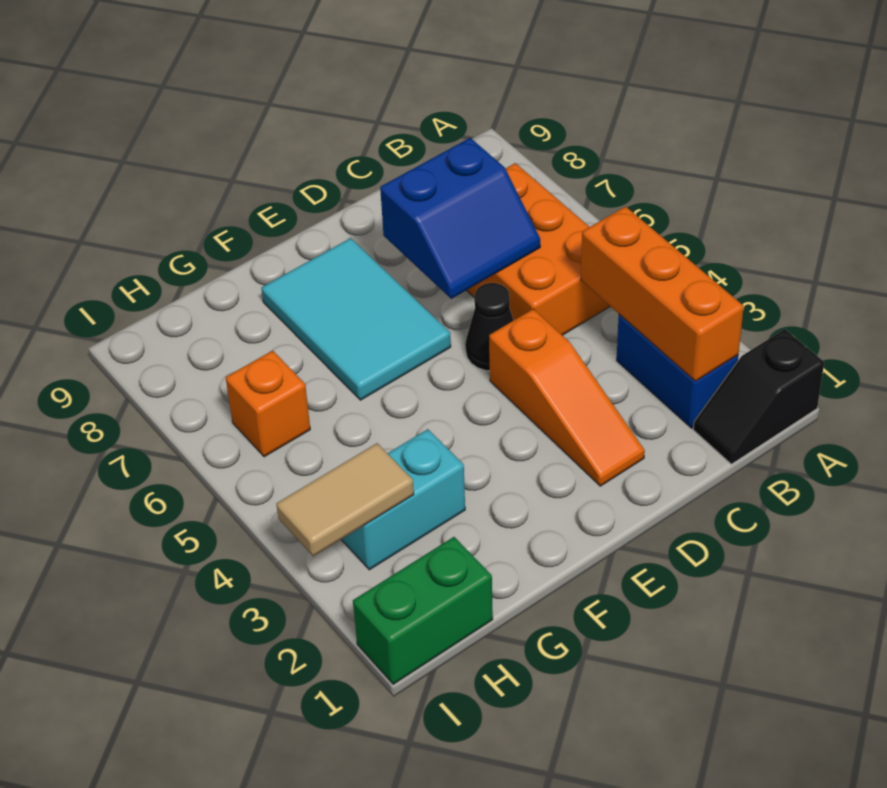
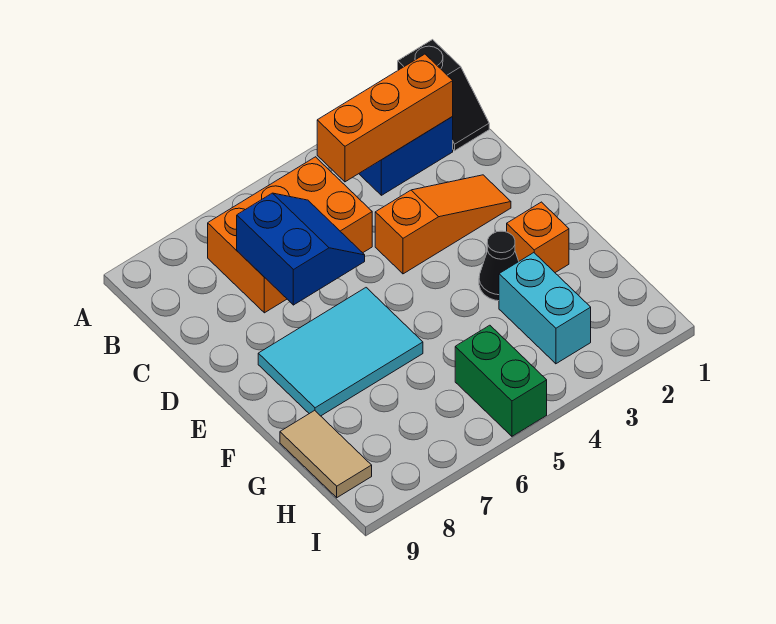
black cone D5 level 1 -> black cone F3 level 1
green brick H1:I1 level 1 -> green brick H5:I5 level 1
tan tile H3:I3 level 2 -> tan tile G9:H9 level 1
orange brick H6 level 1 -> orange brick F2 level 1

